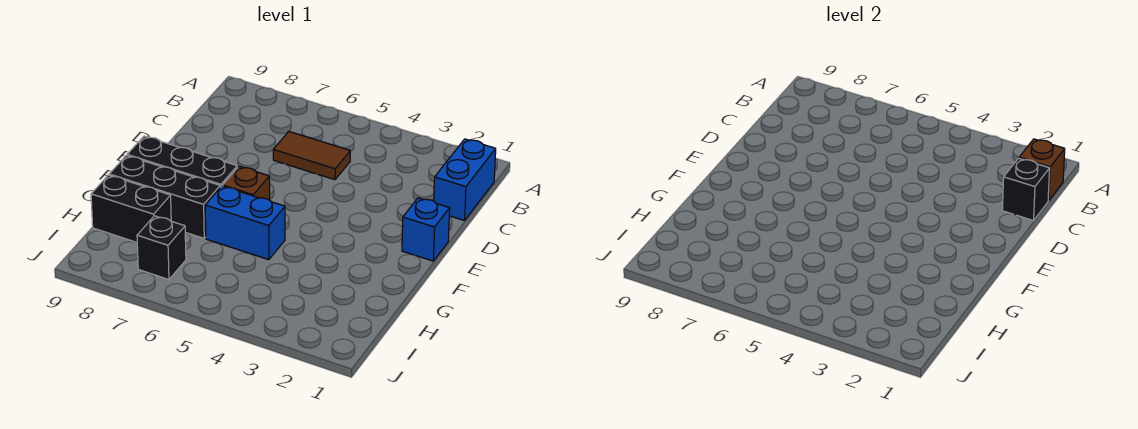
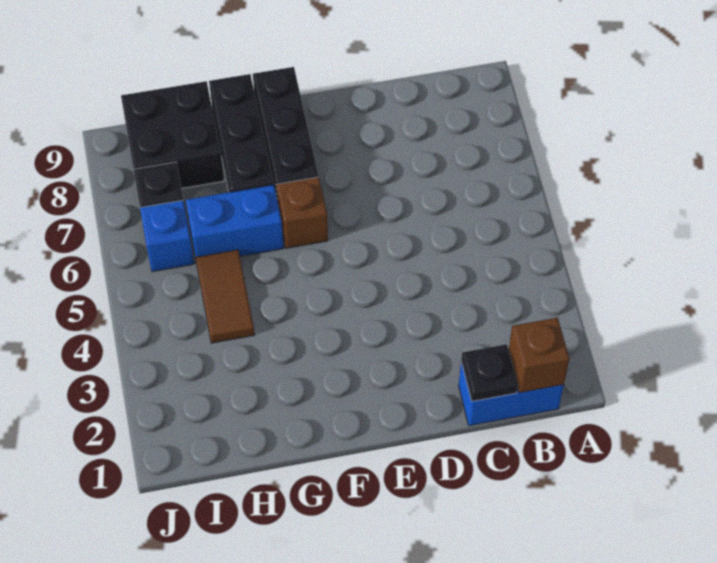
black brick C1 level 2 -> black plate C1 level 2
brown tile C5:C6 level 1 -> brown tile H4:H5 level 1
blue brick E1 level 1 -> blue brick I6 level 1
blue brick G5:G6 level 1 -> blue brick G6:H6 level 1
black brick H8:H9 level 1 -> black brick H8:I9 level 1

